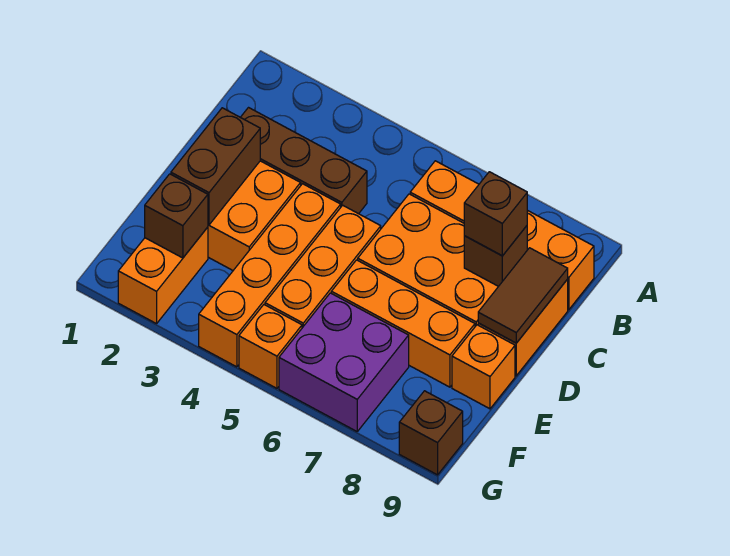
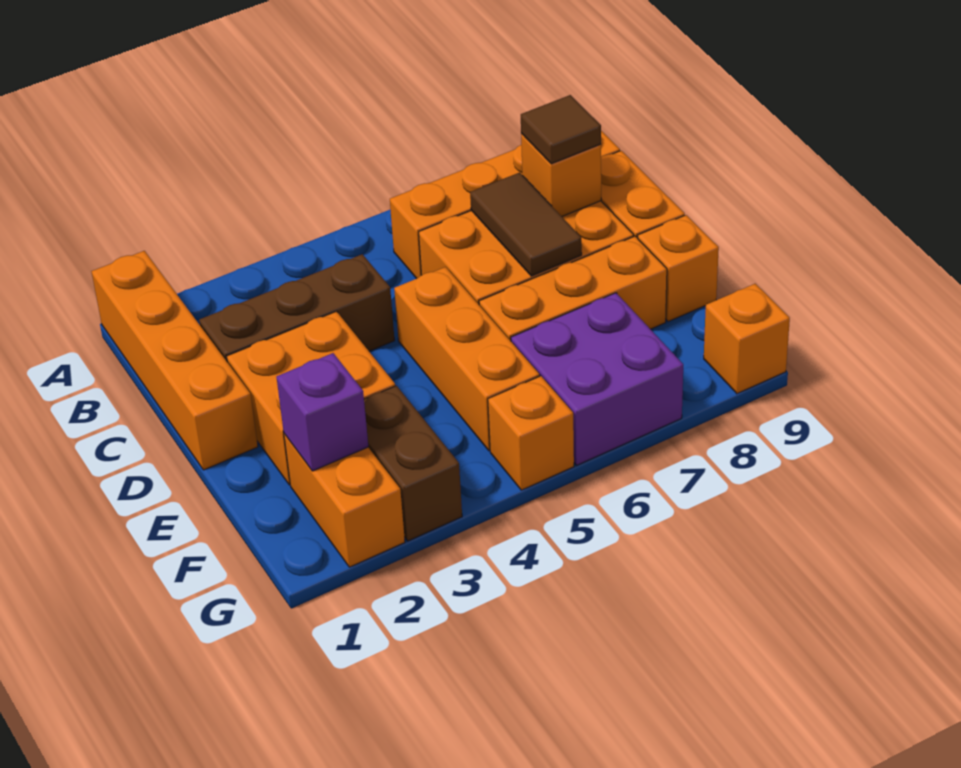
brown brick C8 level 2 -> orange brick C8 level 2
brown brick C8 level 3 -> brown tile C8 level 3
brown tile C9:D9 level 2 -> brown tile C7:D7 level 2
brown brick D2:E2 level 2 -> brown brick F3:G3 level 1
orange brick D4:G4 level 1 -> orange brick A1:D1 level 1
brown brick F2 level 2 -> purple brick F2 level 2
brown brick G9 level 1 -> orange brick G9 level 1

